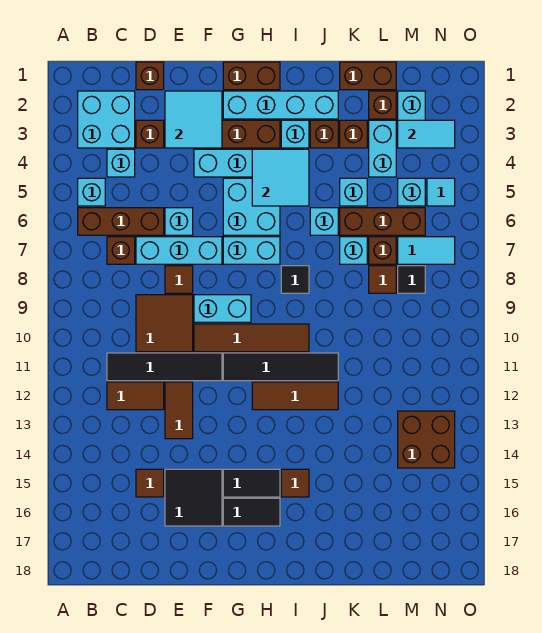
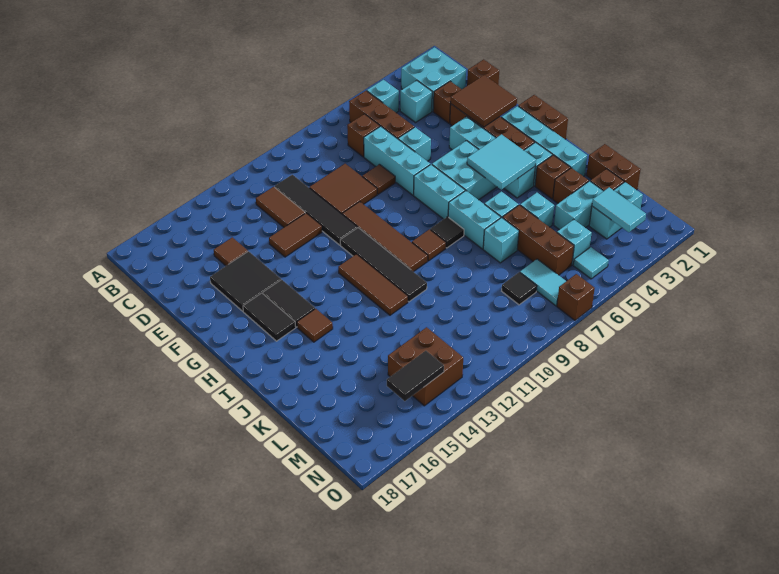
cyan tile E2:F3 level 2 -> brown tile E2:F3 level 2
cyan brick F9:G9 level 1 -> cyan brick I7:J7 level 1
brown brick L7 level 1 -> brown brick O7 level 1
brown tile L8 level 1 -> brown tile I9 level 1
none -> black tile N14:N15 level 2

